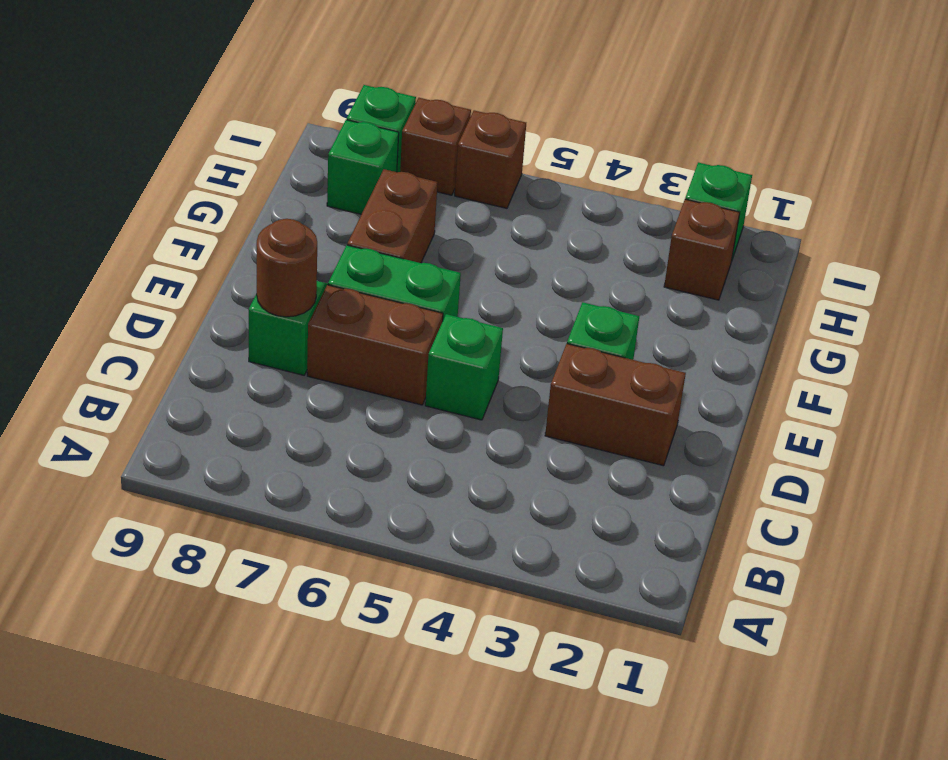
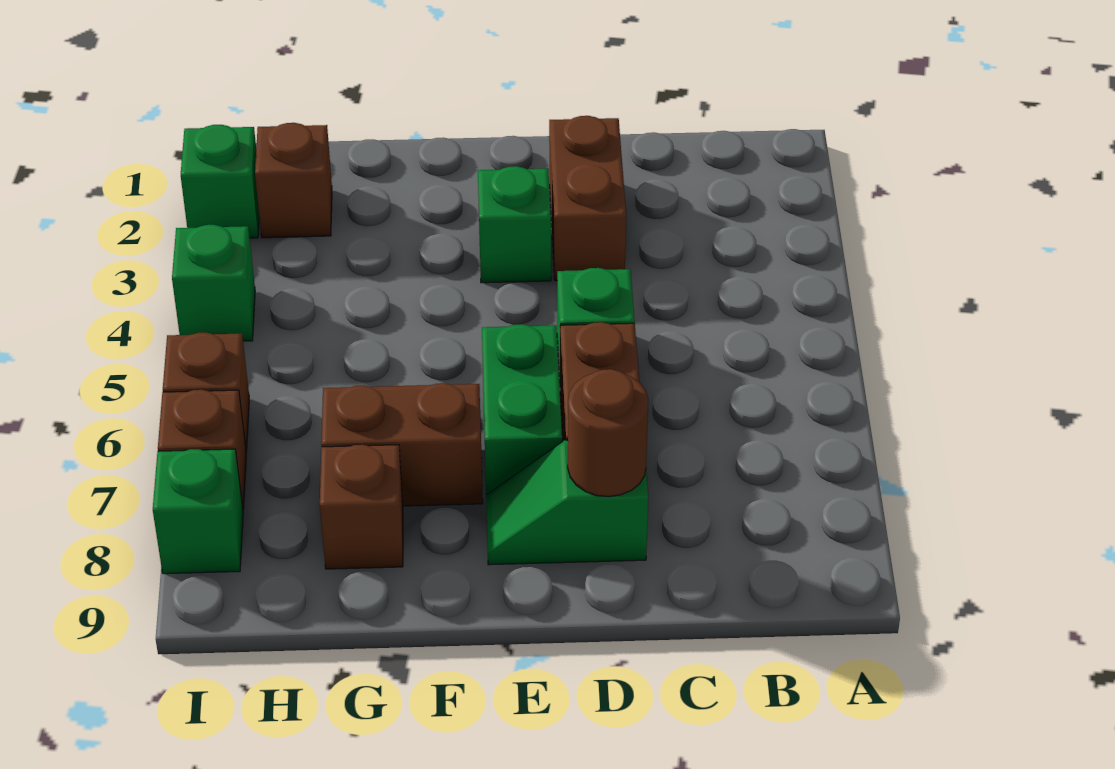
none -> brown brick G8 level 1
green brick H8 level 1 -> green brick I4 level 1

